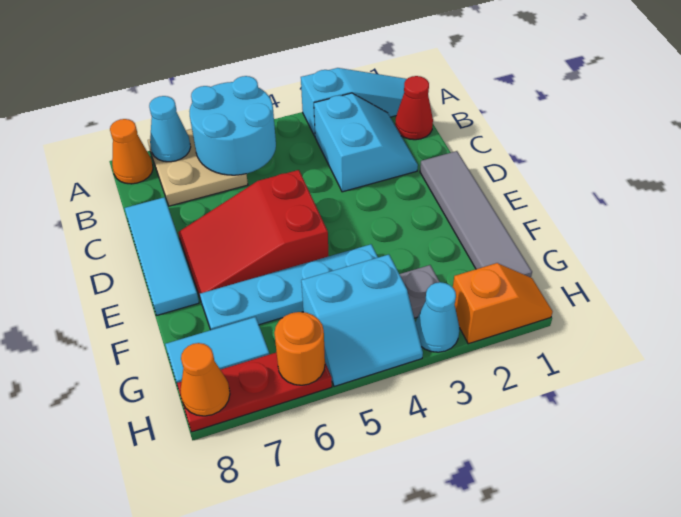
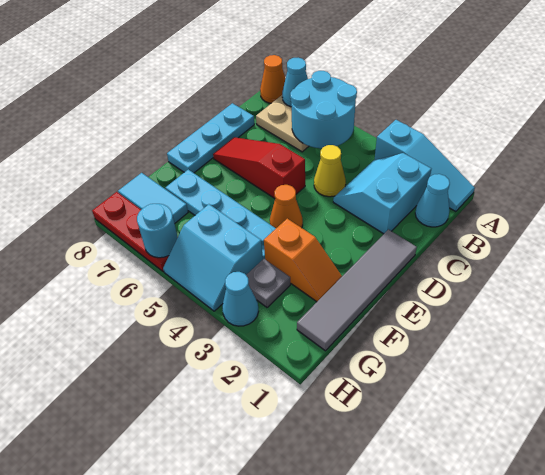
red cone B1 level 1 -> cyan cone B1 level 1
cyan slope B2:C3 level 1 top 3 -> cyan slope B2:C3 level 1 top 2
none -> yellow cone C4 level 1
cyan tile C8:E8 level 1 -> cyan plate C8:E8 level 1
red slope D5:E7 level 1 top 5 -> red slope D5:D7 level 1 top 5
orange slope H1:H2 level 1 top 2 -> orange slope F2:F3 level 1 top 3
orange round brick H6 level 2 -> cyan round brick H6 level 2
orange cone H8 level 2 -> orange cone E4 level 1

